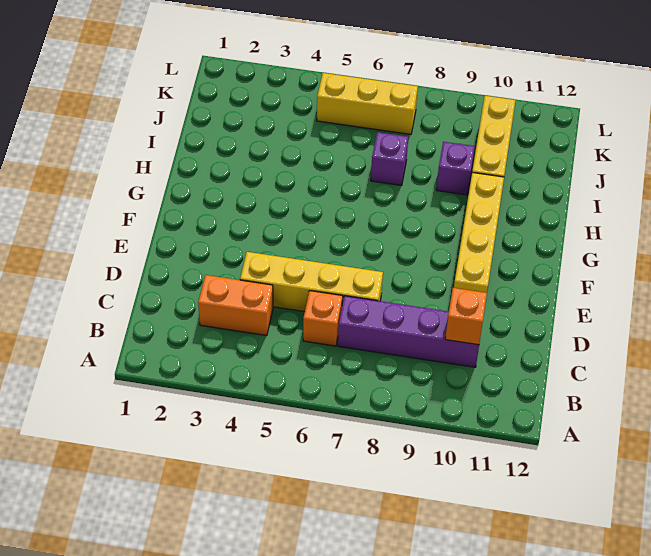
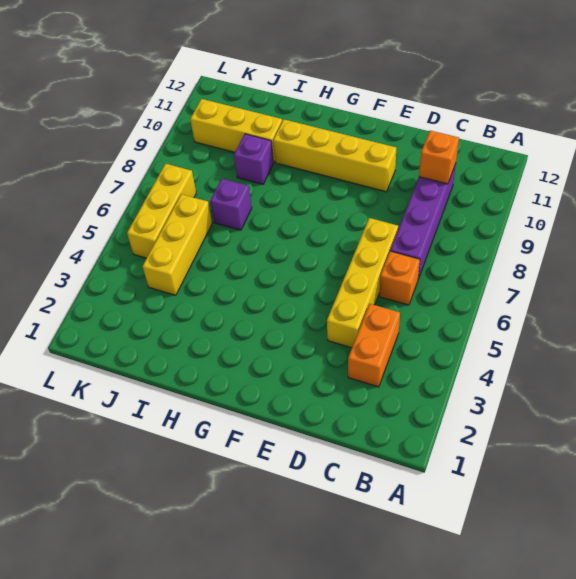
none -> yellow brick J4:J6 level 1

